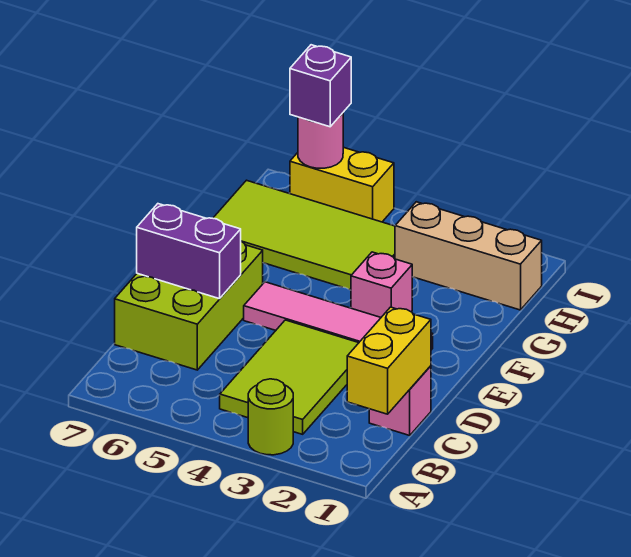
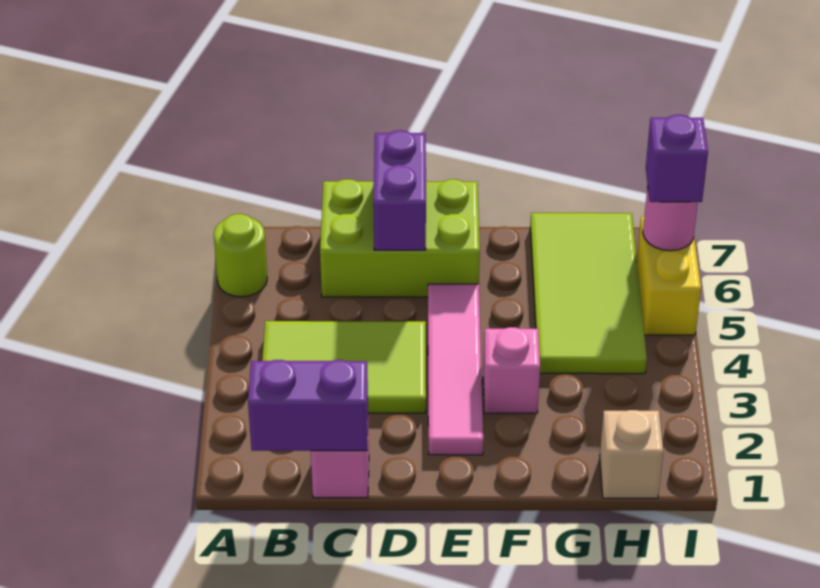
lime round brick A3 level 1 -> lime round brick A6 level 1
yellow brick B1:C1 level 2 -> purple brick B1:C1 level 2
tan brick H1:H3 level 1 -> tan brick H1 level 1

